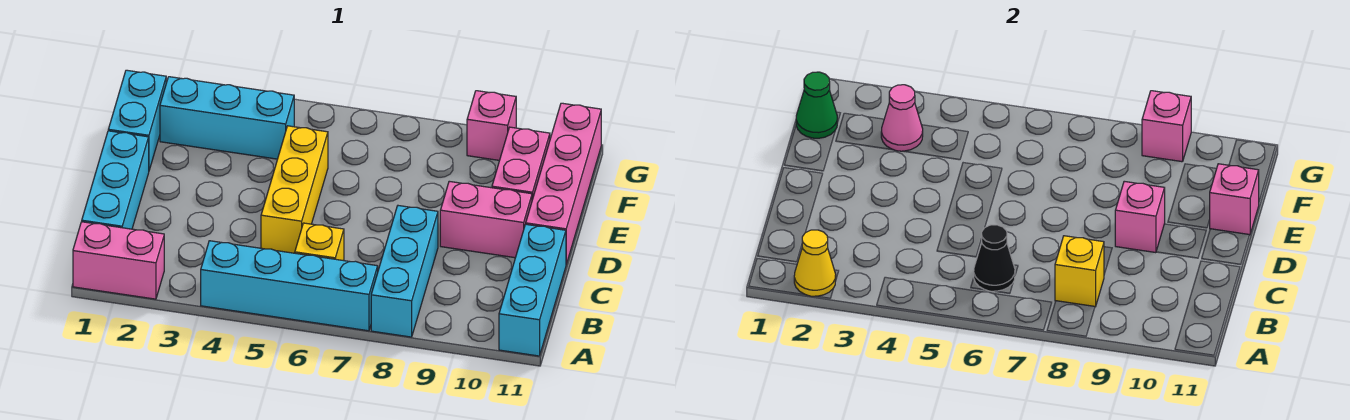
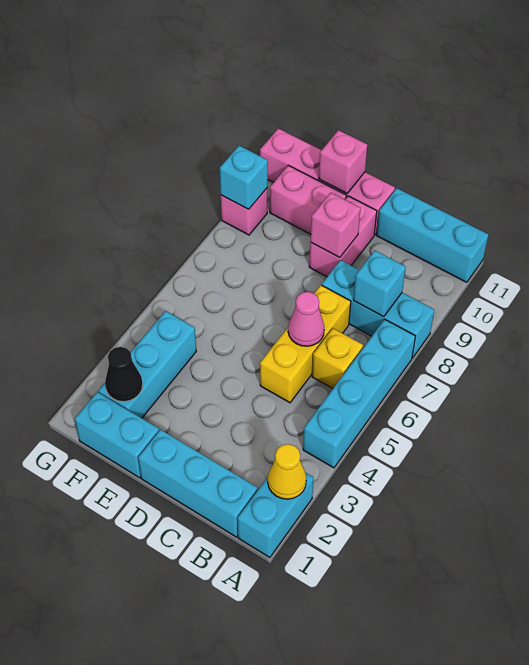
pink brick A1:A2 level 1 -> cyan brick A1:A2 level 1
black cone B6 level 2 -> black cone F2 level 2
yellow brick B8 level 2 -> cyan brick B8 level 2
yellow brick C5:E5 level 1 -> yellow brick C5:C7 level 1
green cone F1 level 2 -> none
pink cone F3 level 2 -> pink cone C6 level 2
pink brick G9 level 2 -> cyan brick G9 level 2

